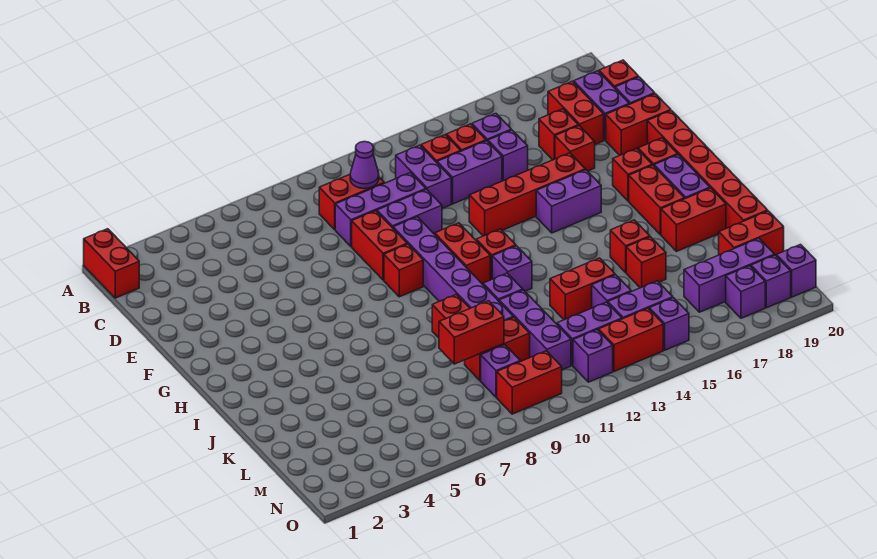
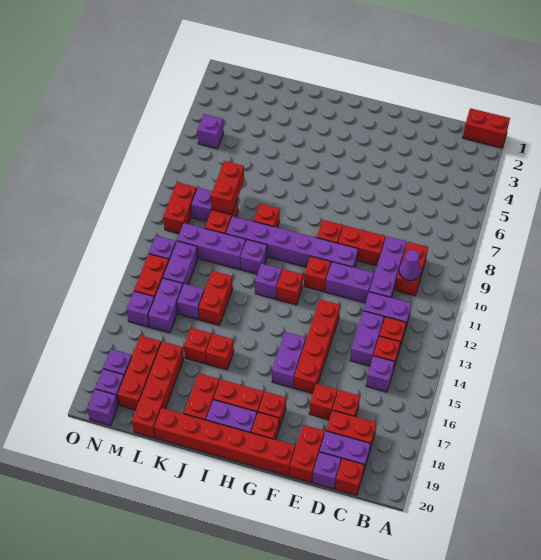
purple brick D15 level 1 -> purple brick N5 level 1
purple brick E10:E11 level 1 -> purple brick E11:F11 level 1
red brick G11:H11 level 1 -> red brick G11 level 1
red brick L19:L20 level 1 -> red brick L17:L20 level 1
purple brick M17:M19 level 1 -> red brick M17:M19 level 1

